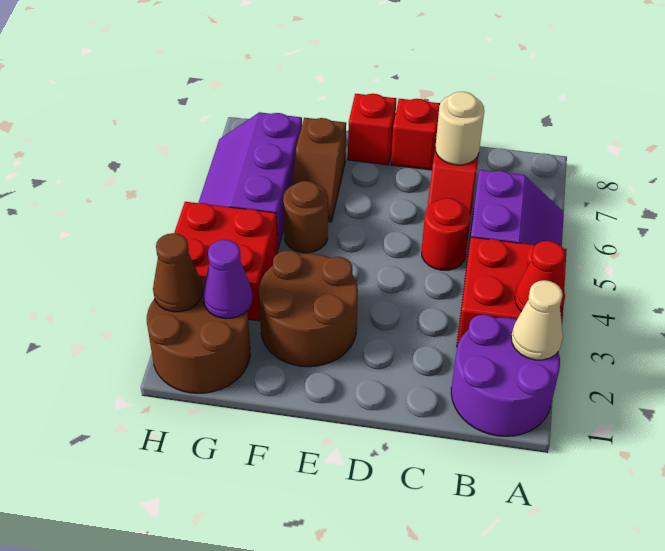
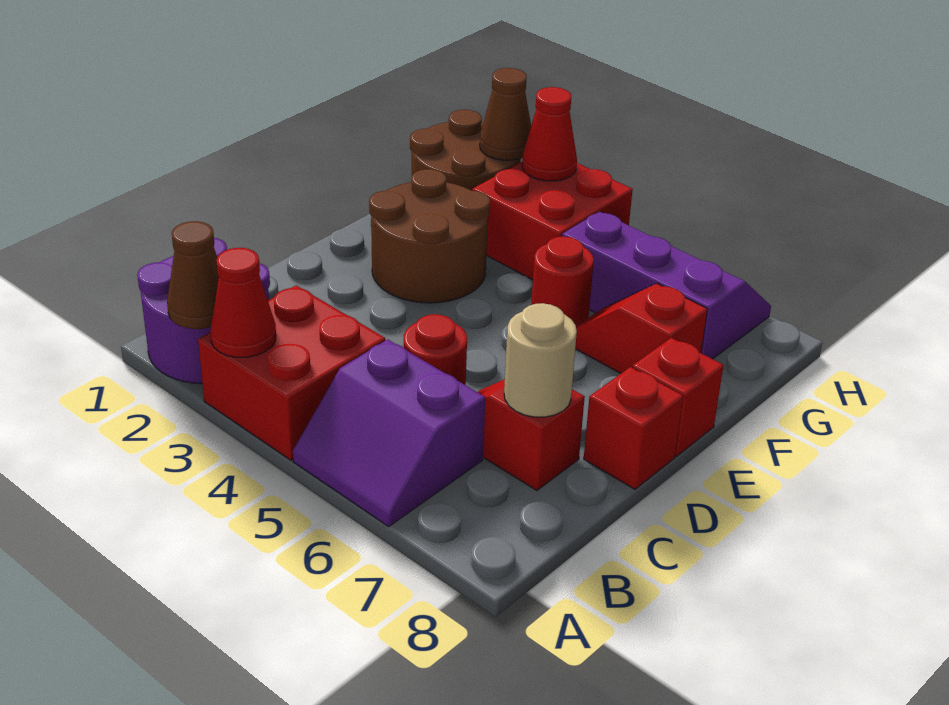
tan cone A2 level 2 -> brown cone A2 level 2
brown round brick F5 level 1 -> red round brick F5 level 1
brown slope F6:F7 level 1 top 7 -> red slope F6:F7 level 1 top 7
purple cone G2 level 2 -> none
none -> red cone H3 level 2

